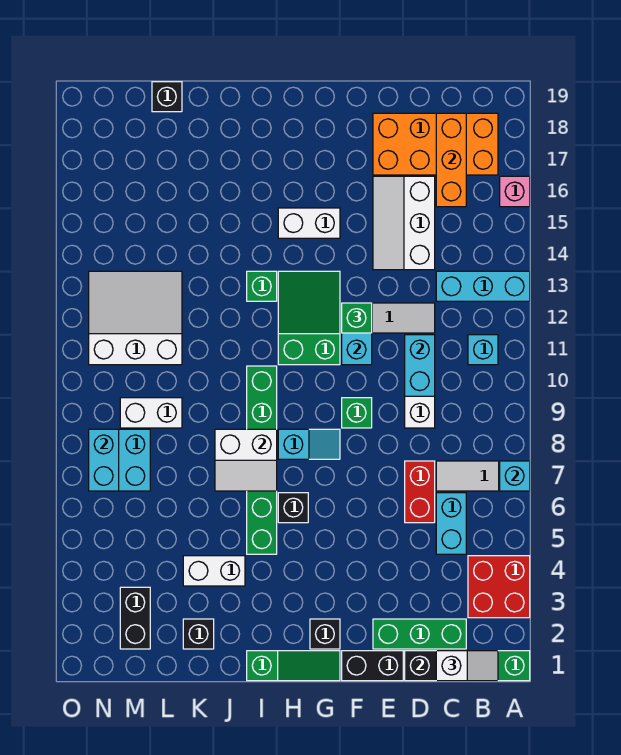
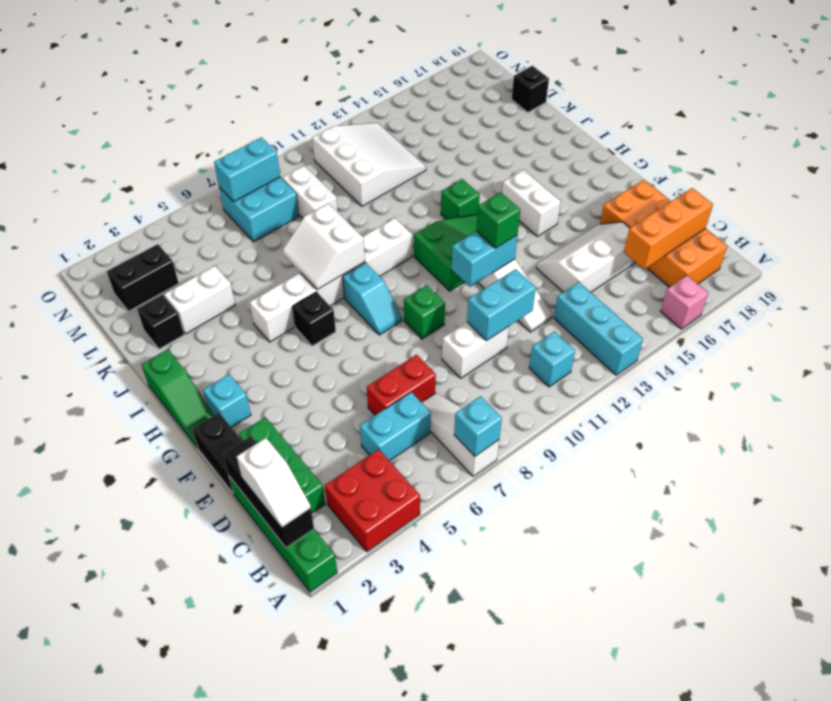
black brick G2 level 1 -> cyan brick G2 level 1
green brick I5:I10 level 1 -> white brick I5:I10 level 1
white brick J4:K4 level 1 -> white brick K3:K4 level 1

